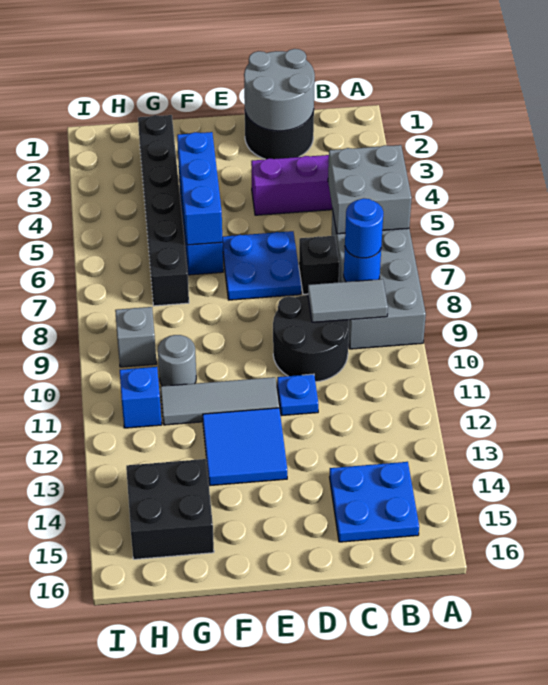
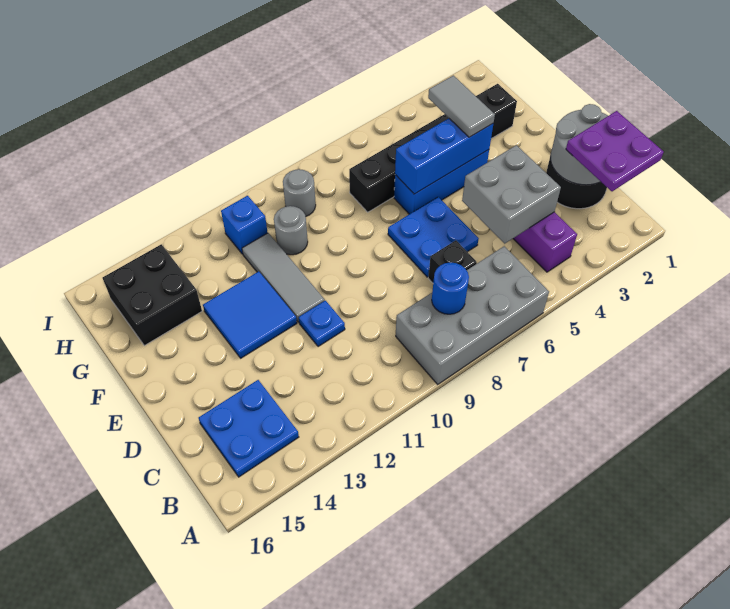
grey brick A5:B6 level 2 -> grey brick C4:D5 level 2
none -> purple plate B1:C2 level 3
blue round brick B8 level 3 -> none
grey tile B9:C9 level 2 -> grey tile F4:G4 level 3
black round brick C9:D10 level 1 -> none
grey brick H9 level 1 -> grey round brick H9 level 1

